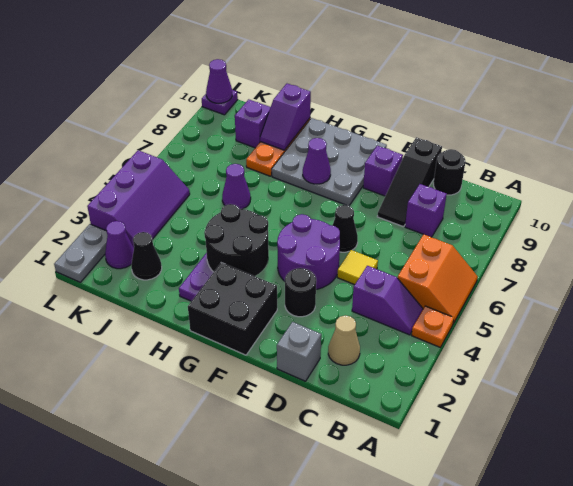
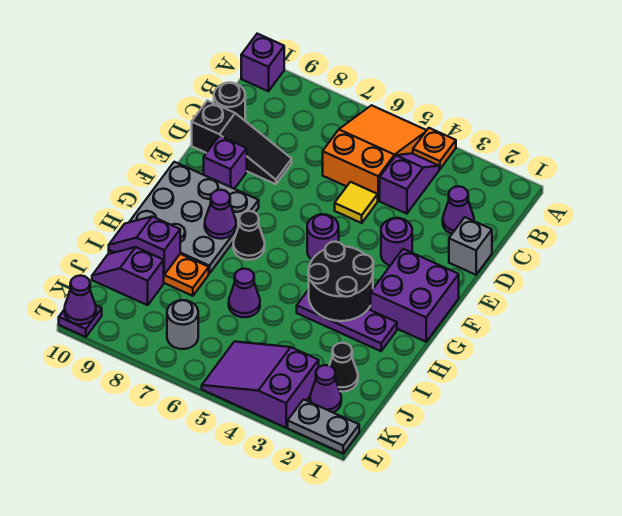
orange slope A5:B6 level 1 top B -> orange slope A5:C6 level 1 top C
tan cone C2 level 1 -> purple cone C2 level 1
purple brick C8 level 1 -> purple brick A10 level 1
black round brick E3 level 1 -> purple round brick E3 level 1
purple round brick E4:F5 level 1 -> purple round brick F5 level 1
black cone E6 level 1 -> black cone G7 level 1
black brick F1:G2 level 1 -> purple brick F1:G2 level 1
purple slope I9:I10 level 2 top 10 -> purple slope I9:I10 level 2 top 9
purple slope K3:L5 level 1 top L -> purple slope K3:L5 level 1 top 3
none -> grey round brick K7 level 1

